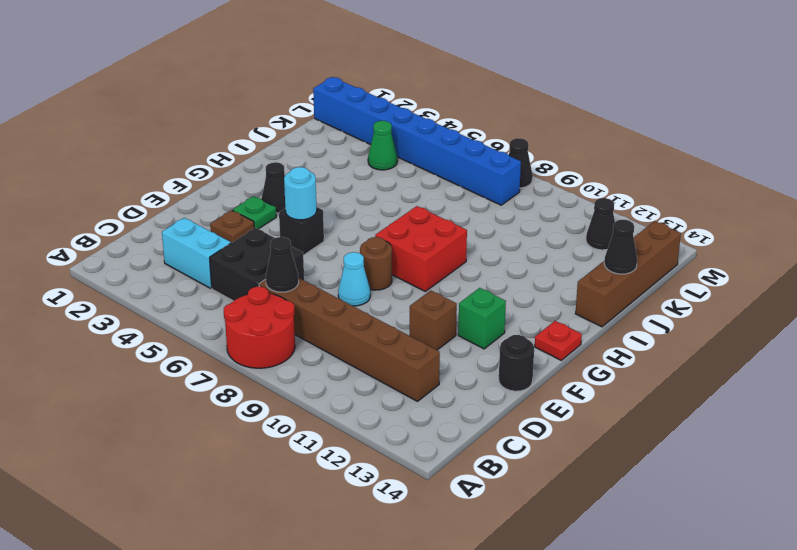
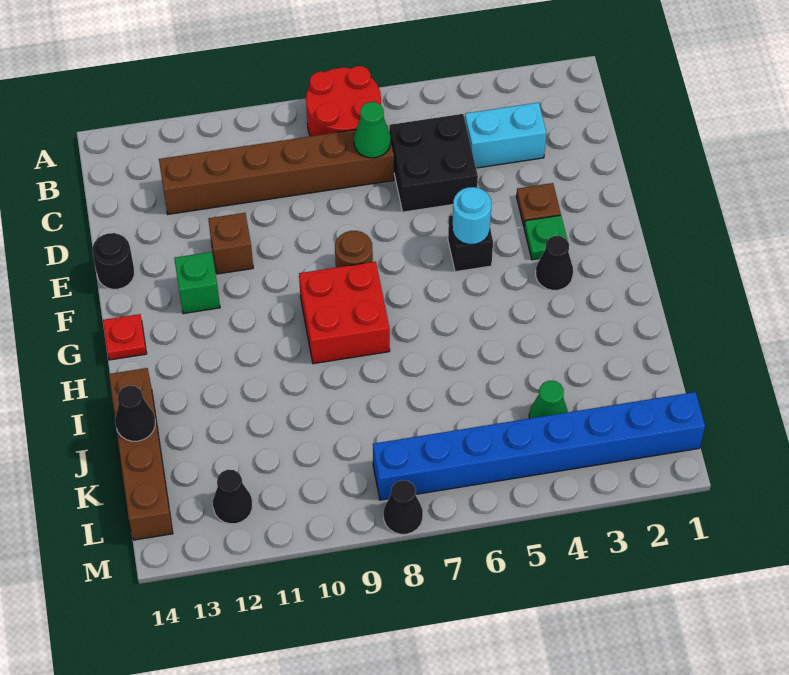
black cone C7 level 2 -> green cone C7 level 2
cyan cone E8 level 1 -> none

